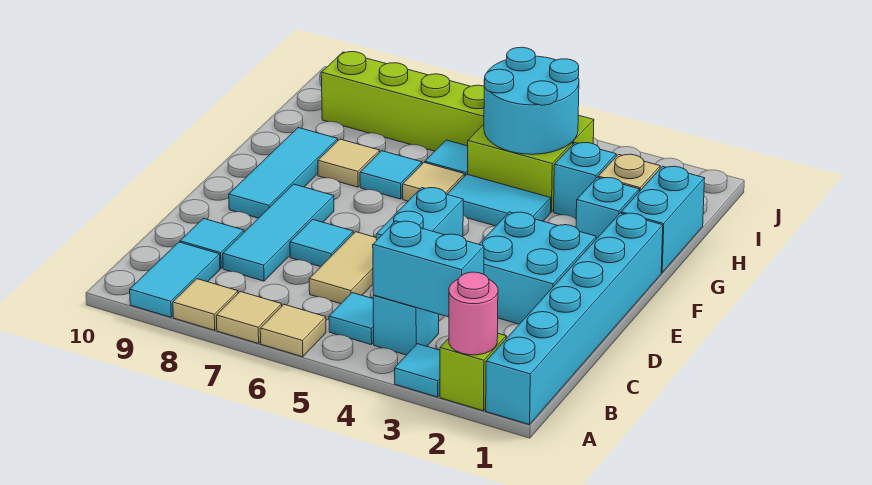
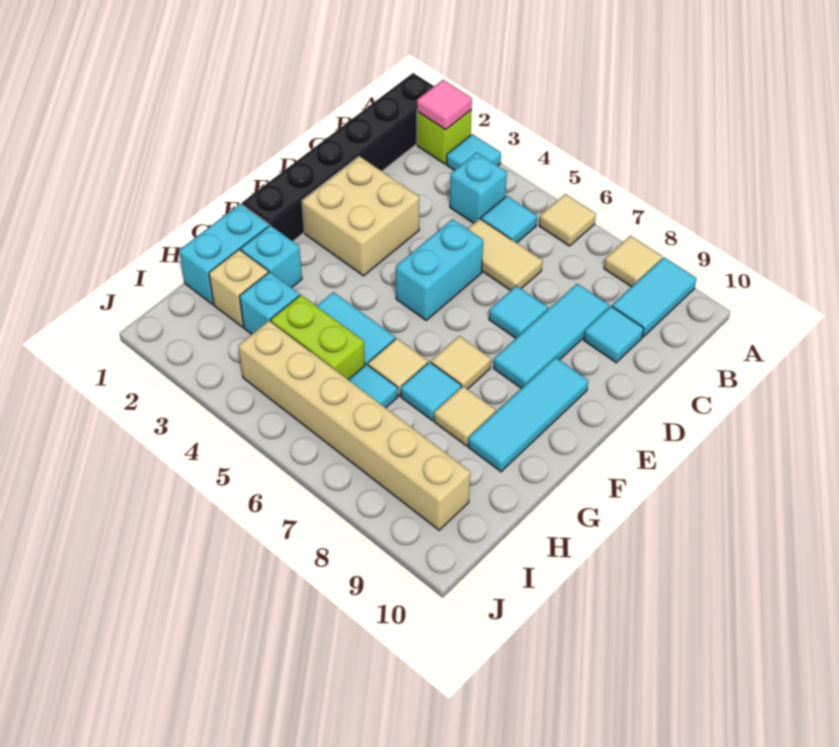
cyan brick A1:F1 level 1 -> black brick A1:F1 level 1
pink round brick A2 level 2 -> pink tile A2 level 2
tan tile A7 level 1 -> tan tile F7 level 1
cyan brick B3:B4 level 2 -> none
tan tile C6:D6 level 1 -> tan tile C5:C6 level 1
cyan brick D2:E3 level 1 -> tan brick D2:E3 level 1
cyan round brick H4:I5 level 2 -> none
lime brick I4:I9 level 1 -> tan brick I4:I9 level 1

